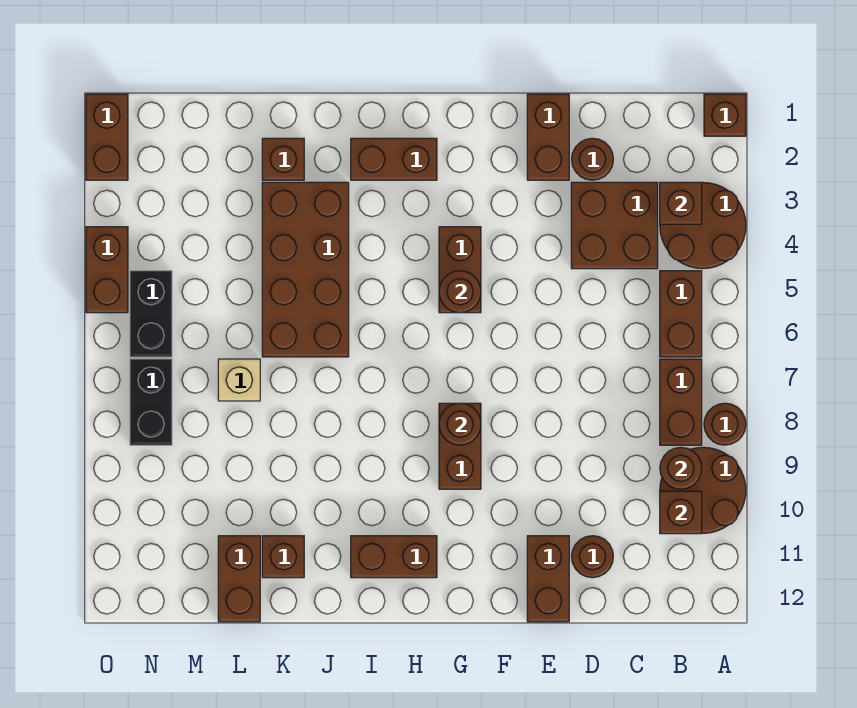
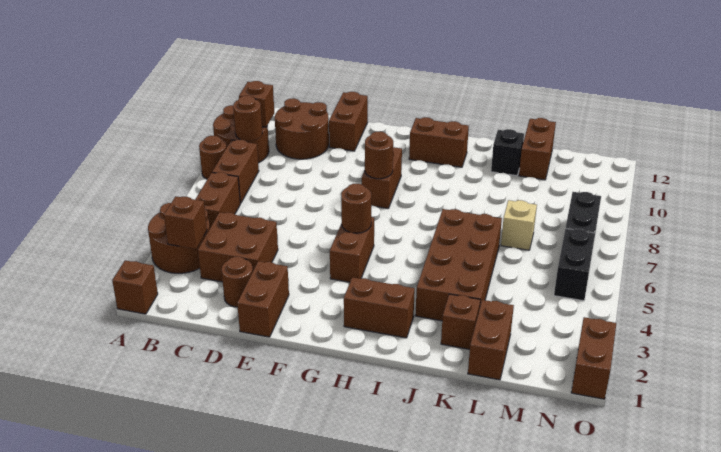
brown round brick D11 level 1 -> brown round brick C10:D11 level 1
brown brick K11 level 1 -> black brick K11 level 1
brown brick O4:O5 level 1 -> brown brick L1:L2 level 1

